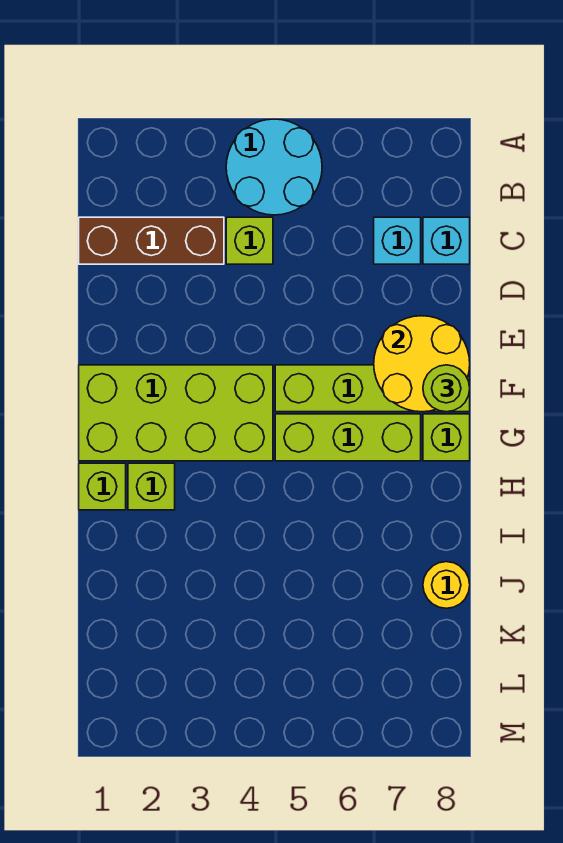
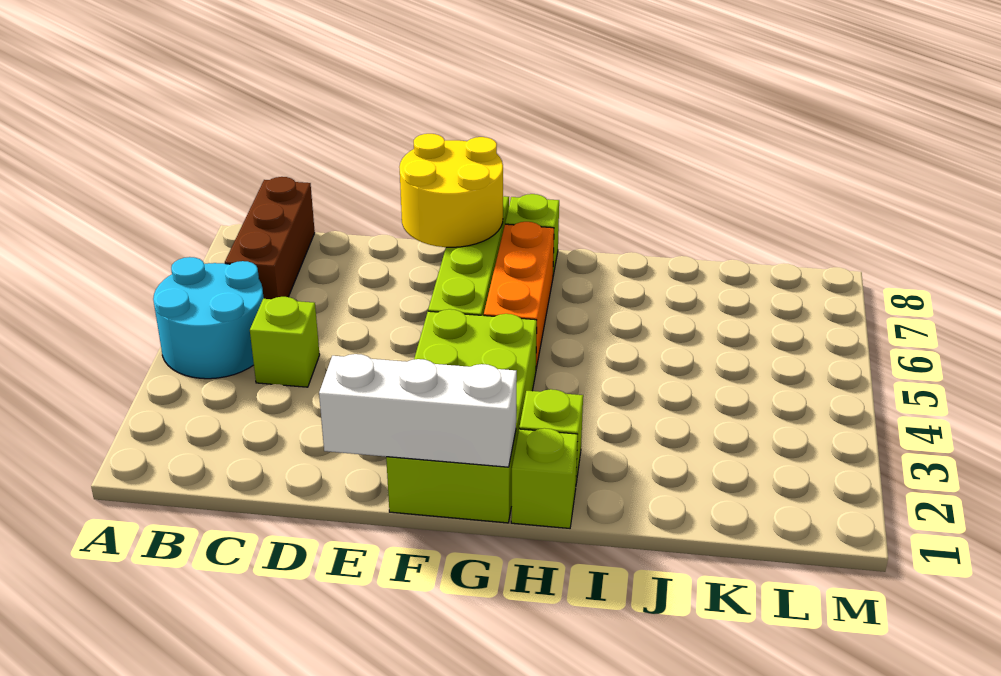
brown brick C1:C3 level 1 -> brown brick B6:B8 level 1
cyan brick C7 level 1 -> none
cyan brick C8 level 1 -> none
none -> white brick E1:G1 level 2
lime round brick F8 level 3 -> none
lime brick G5:G7 level 1 -> orange brick G5:G7 level 1
yellow round brick J8 level 1 -> none

